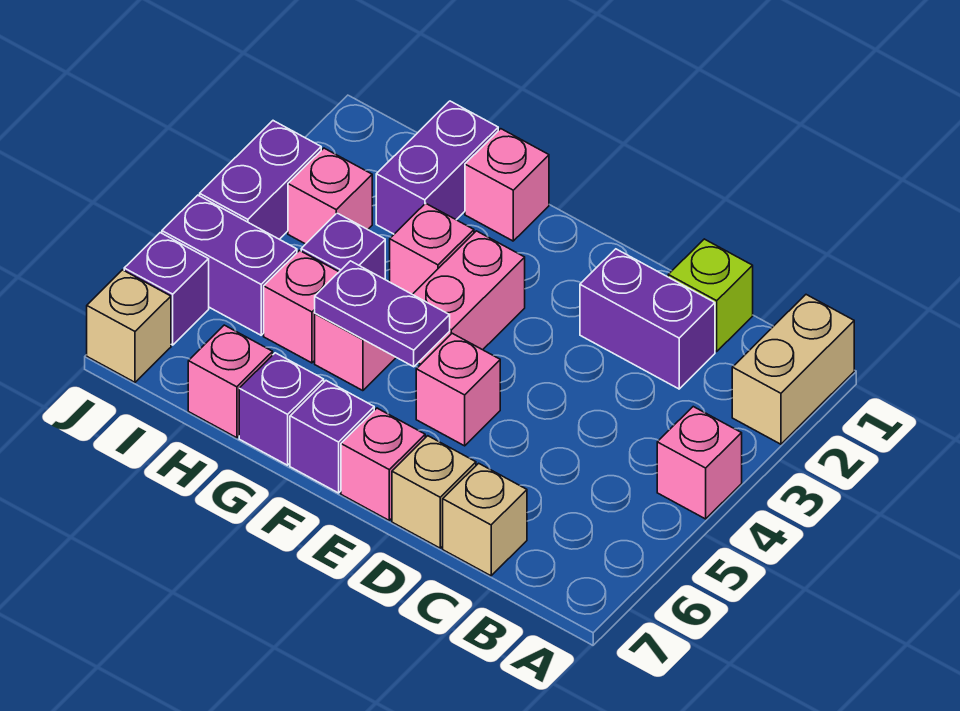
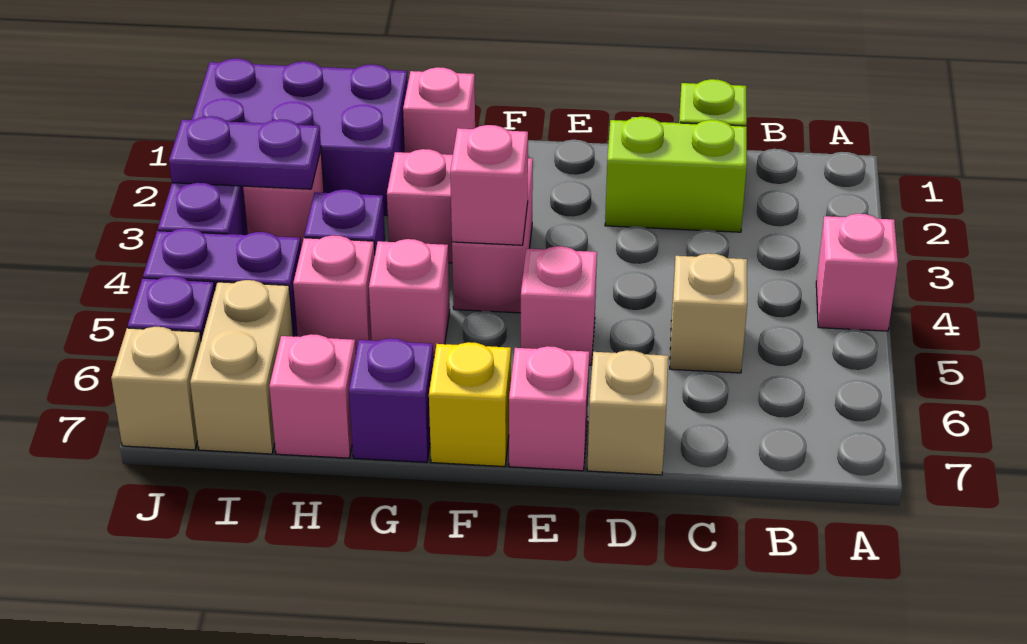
tan brick A1:A2 level 1 -> tan brick I6:I7 level 1
purple brick C2:D2 level 1 -> lime brick C2:D2 level 1
tan brick C7 level 1 -> tan brick C5 level 1
none -> pink brick F4 level 2
purple plate F5:G5 level 2 -> purple plate I3:J3 level 2
purple brick F7 level 1 -> yellow brick F7 level 1
purple brick H1:H2 level 1 -> purple brick H1:J2 level 1

